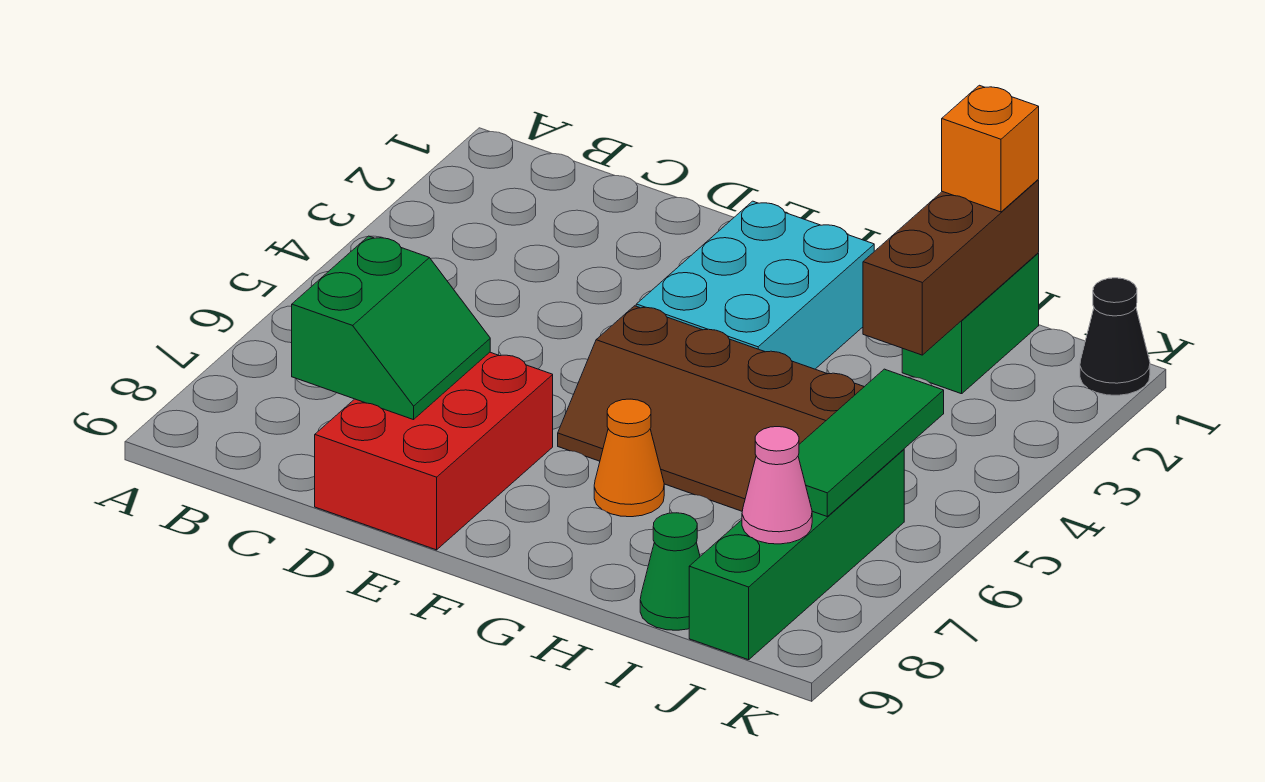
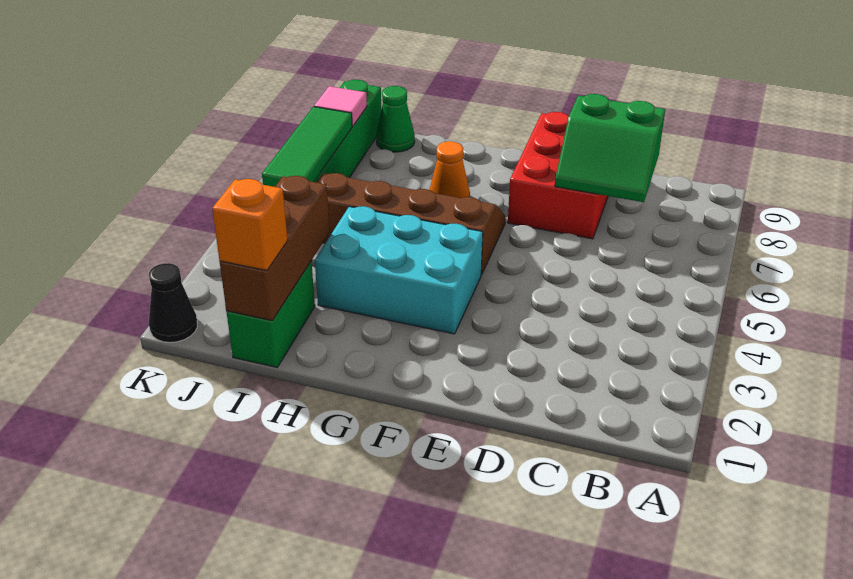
green slope C7:D8 level 2 top C -> green slope C7:D8 level 2 top 8
cyan brick F2:G4 level 1 -> cyan brick F3:H4 level 1
pink cone J8 level 2 -> pink tile J8 level 2

